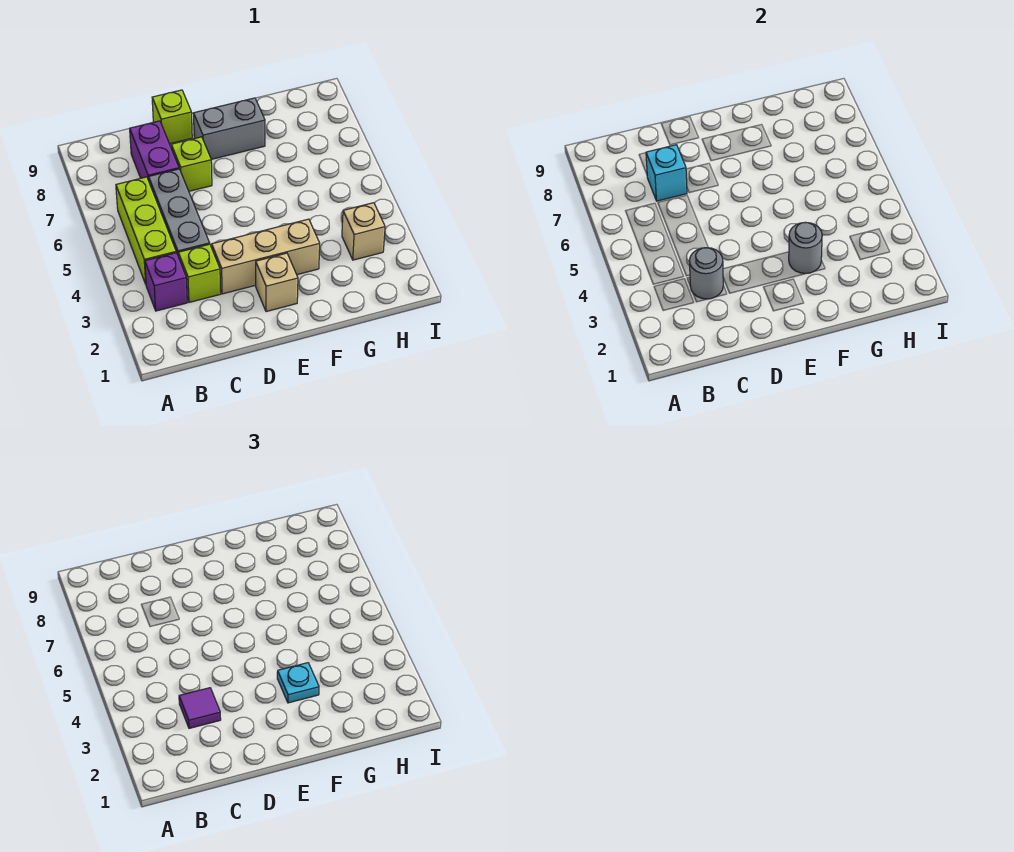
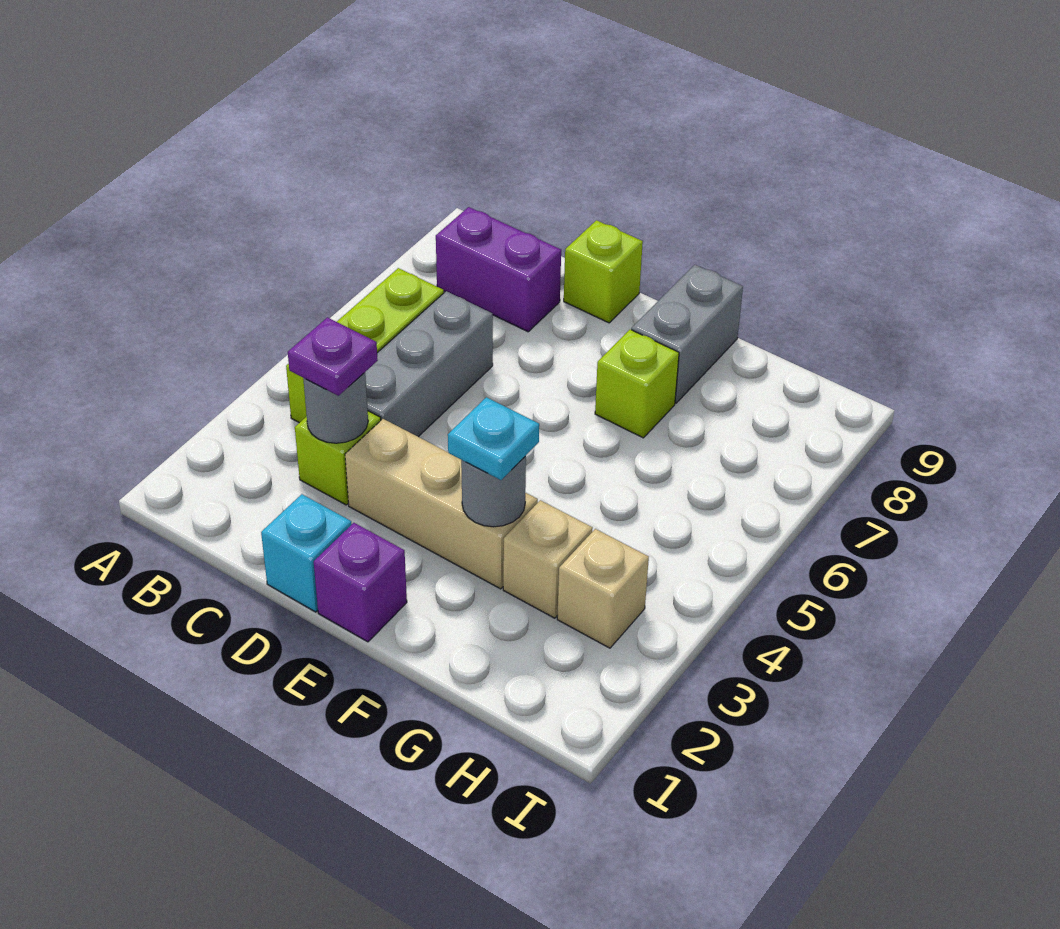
purple brick B3 level 1 -> purple brick E1 level 1
purple tile C3 level 3 -> purple plate C3 level 3
purple brick C7:C8 level 1 -> purple brick B8:C8 level 1
cyan brick C7 level 2 -> cyan brick D1 level 1
lime brick D7 level 1 -> lime brick F7 level 1
tan brick E2 level 1 -> tan brick G3 level 1
grey brick E8:F8 level 1 -> grey brick F8:F9 level 1

